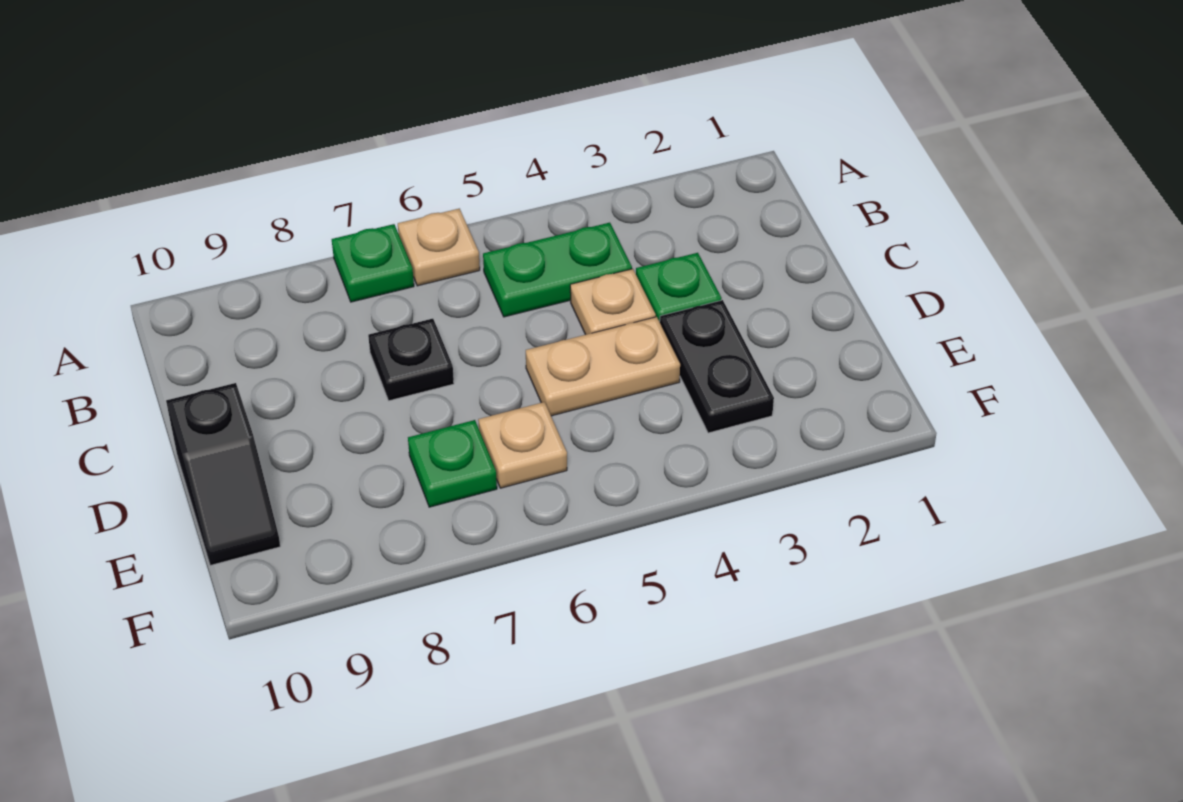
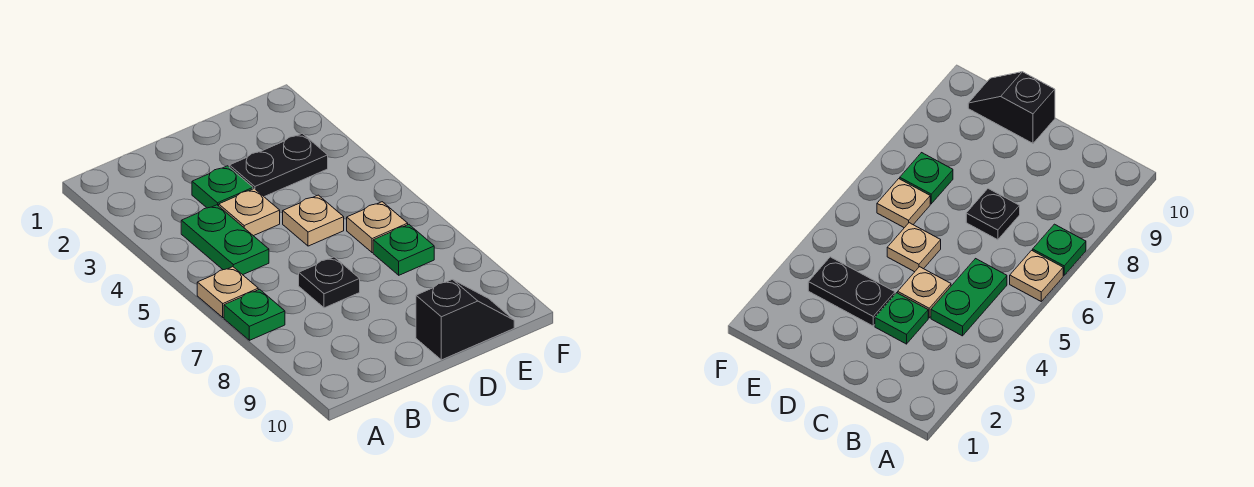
tan plate D4:D5 level 1 -> tan plate D5 level 1

